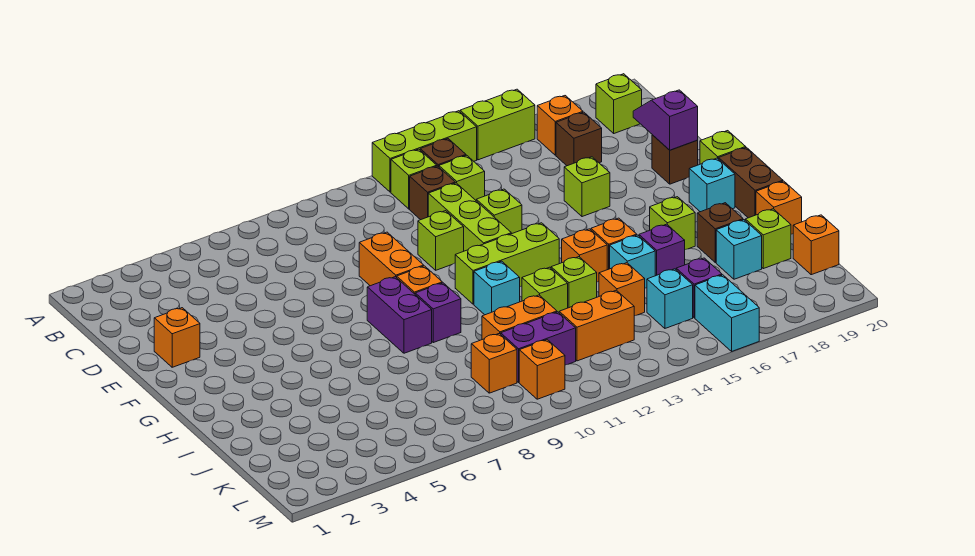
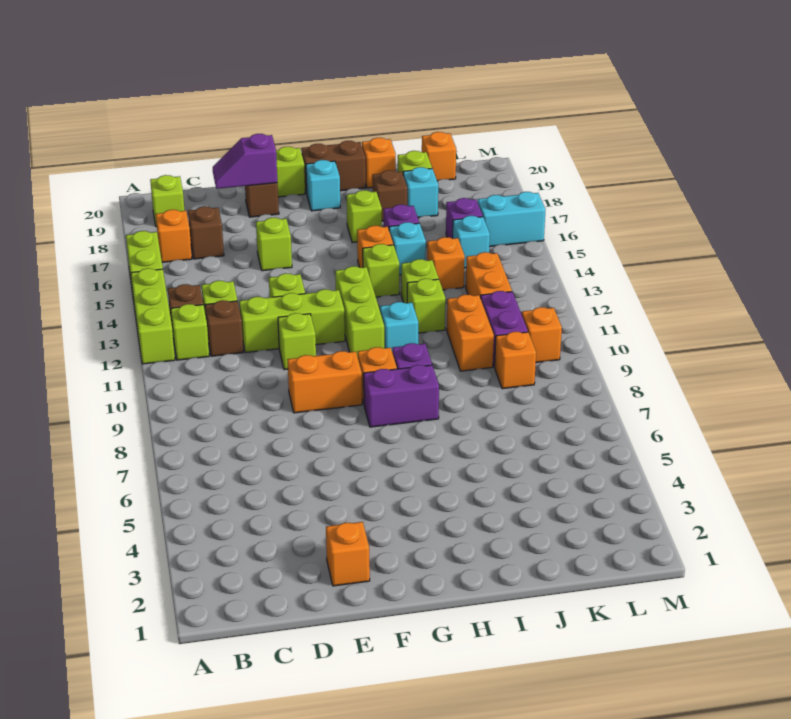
orange brick H14 level 1 -> lime brick H14 level 1

